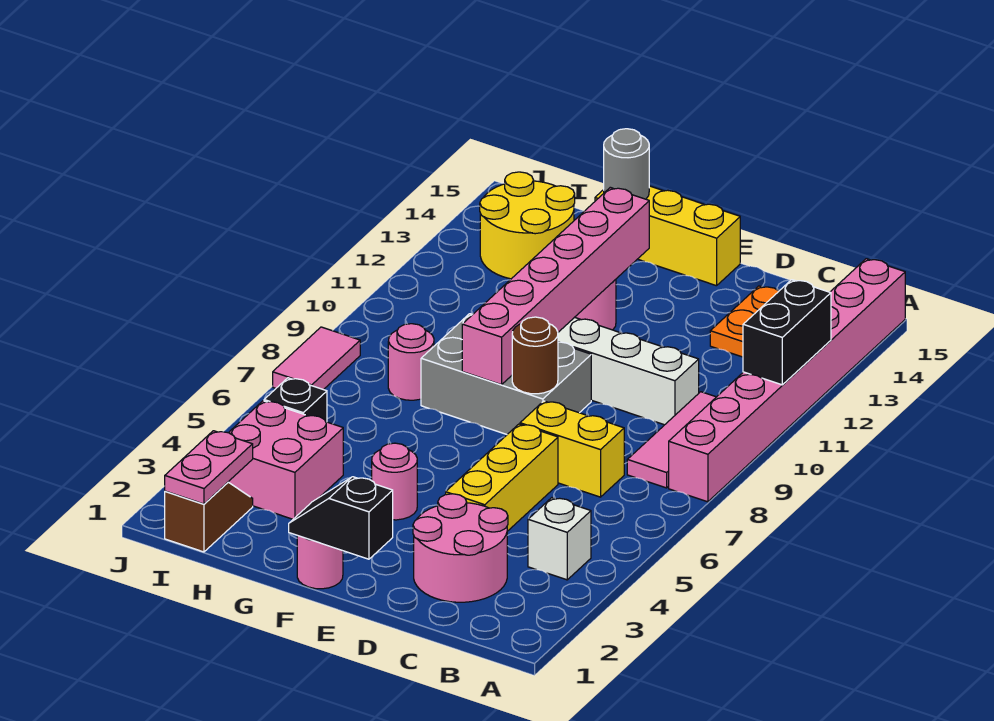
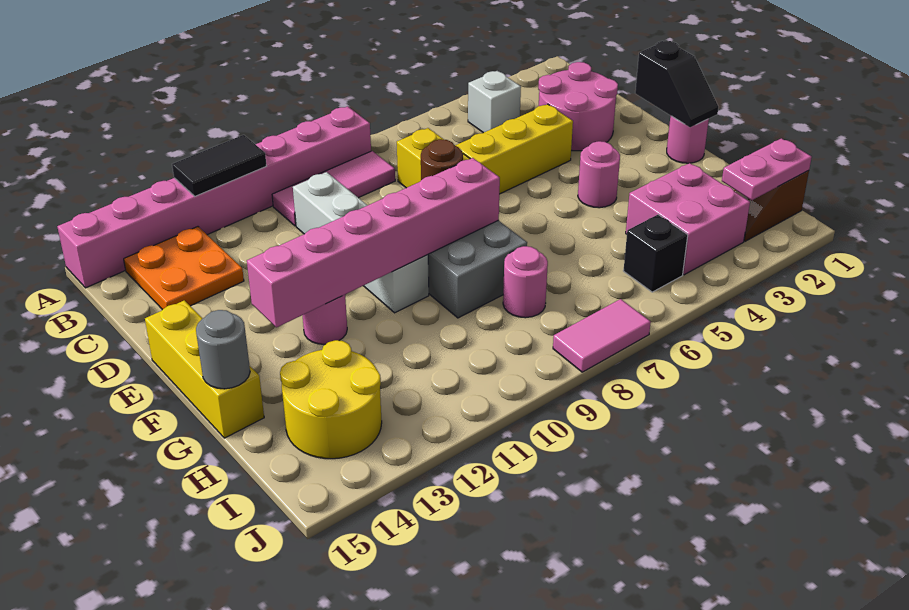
black brick A11:A12 level 2 -> black tile A11:A12 level 2

